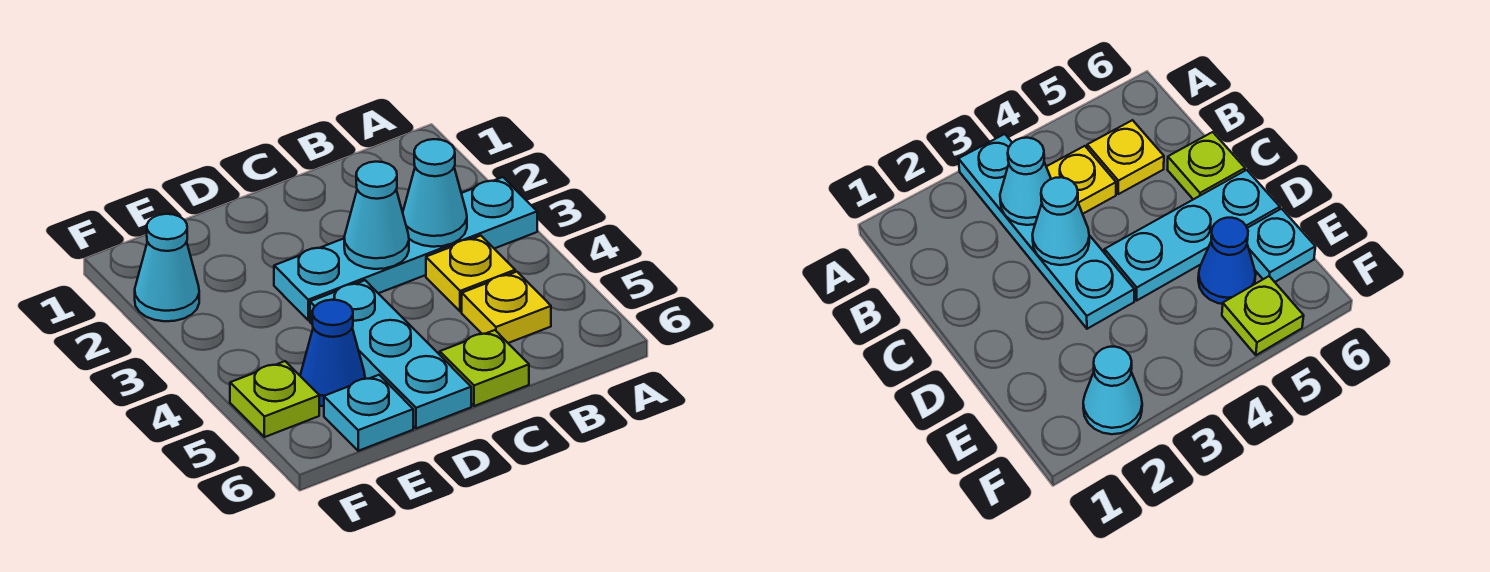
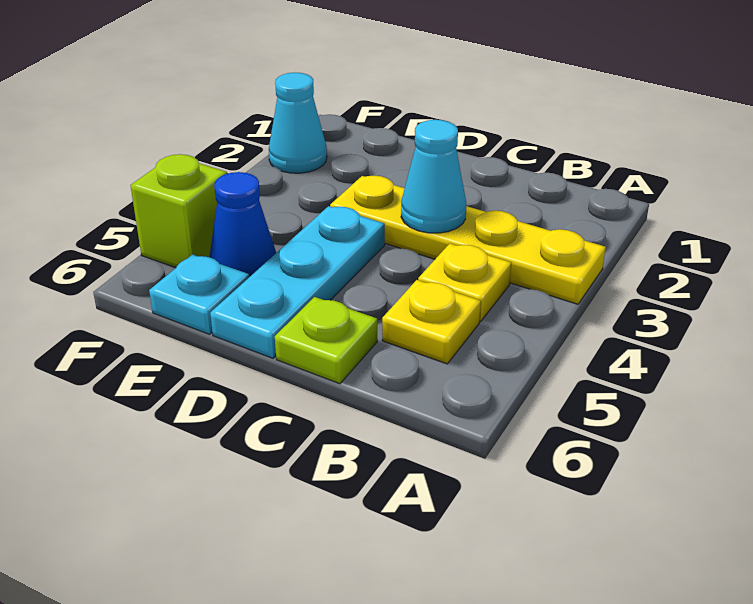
cyan plate A3:D3 level 1 -> yellow plate A3:D3 level 1
cyan cone B3 level 2 -> none
lime plate F5 level 1 -> lime brick F5 level 1

